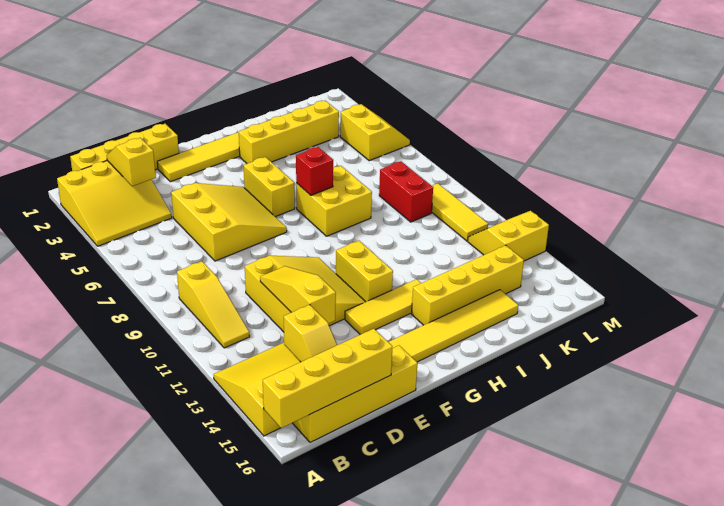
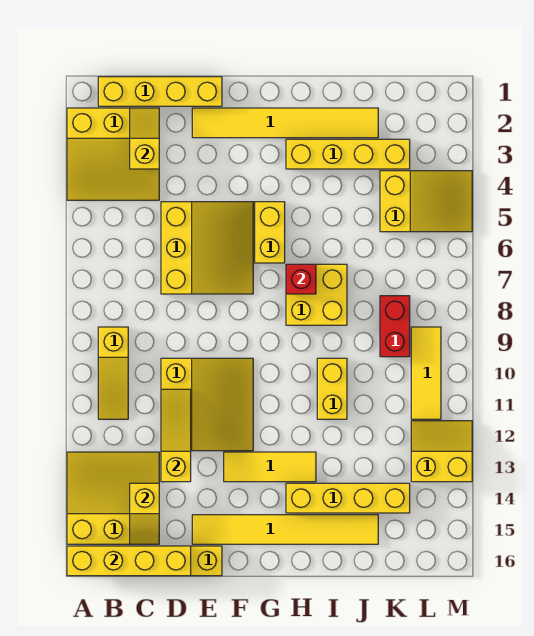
yellow brick G11:G12 level 1 -> yellow brick I10:I11 level 1
yellow slope L4:M5 level 1 top L -> yellow slope K4:M5 level 1 top K

